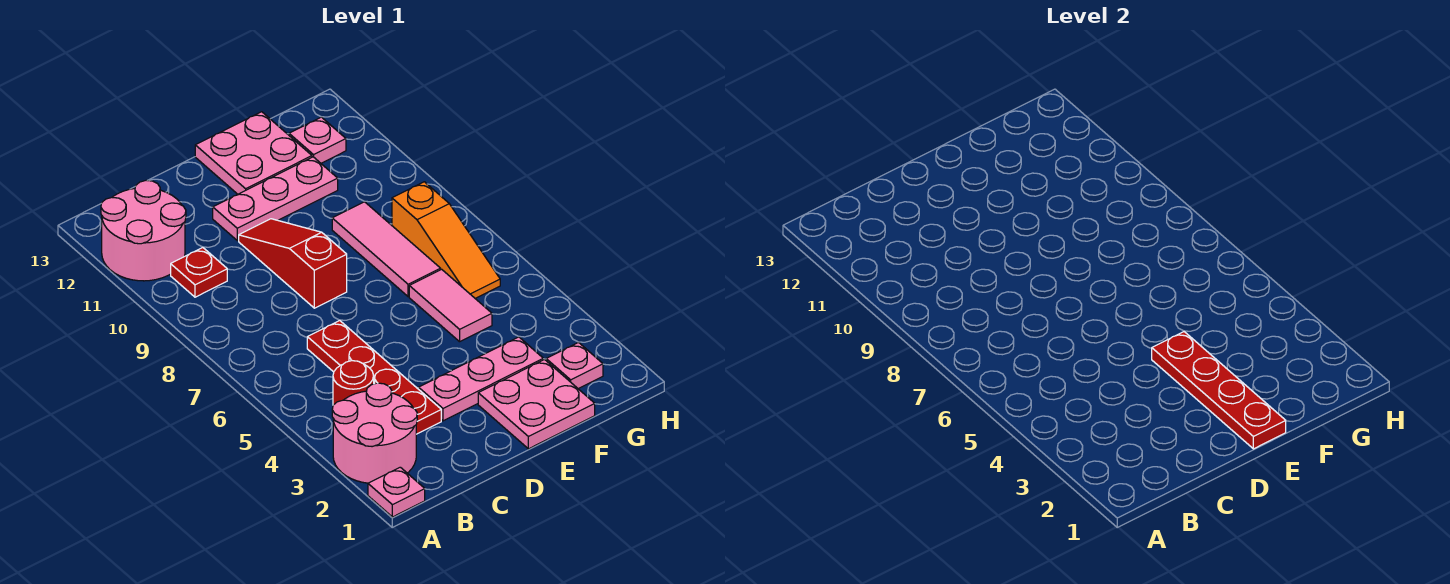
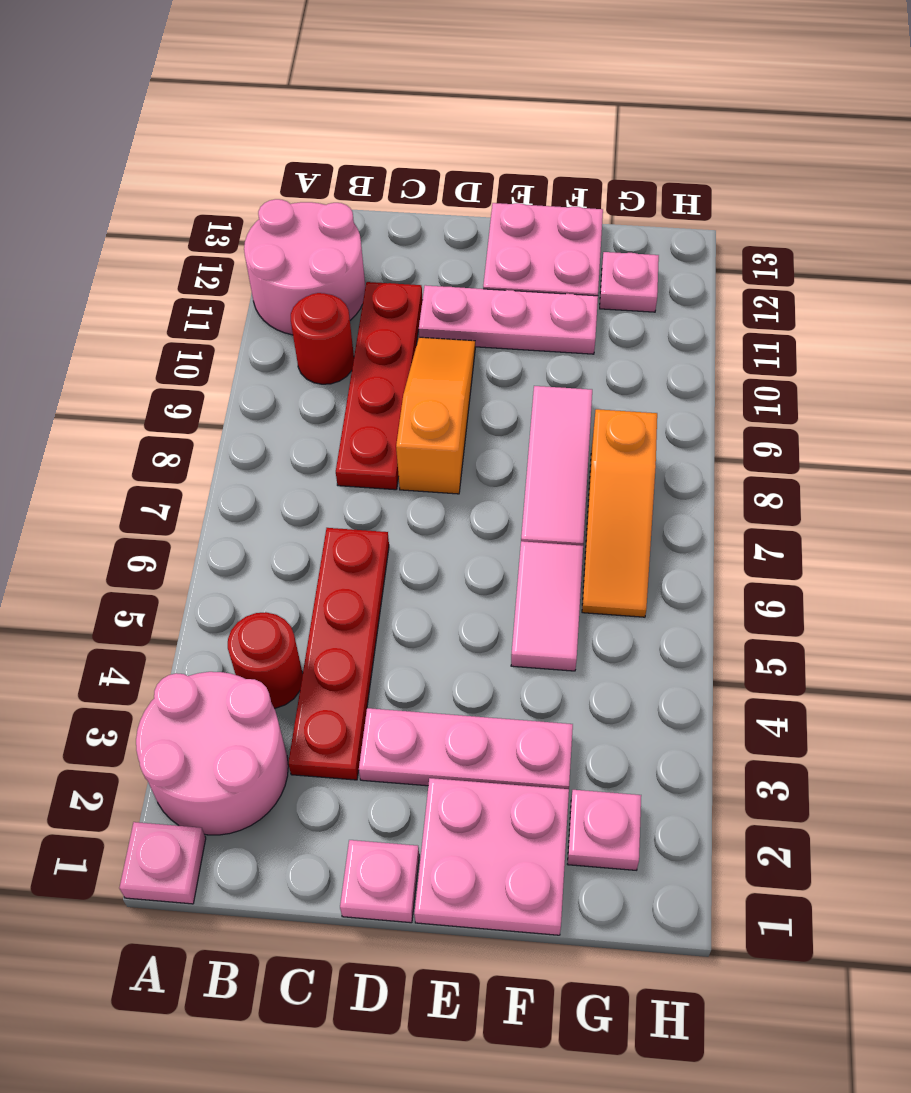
red plate B10 level 1 -> red round brick B10 level 1
none -> pink plate D1 level 1
red slope D8:D10 level 1 top 8 -> orange slope D8:D10 level 1 top 8
red plate E1:E4 level 2 -> red plate C8:C11 level 1

